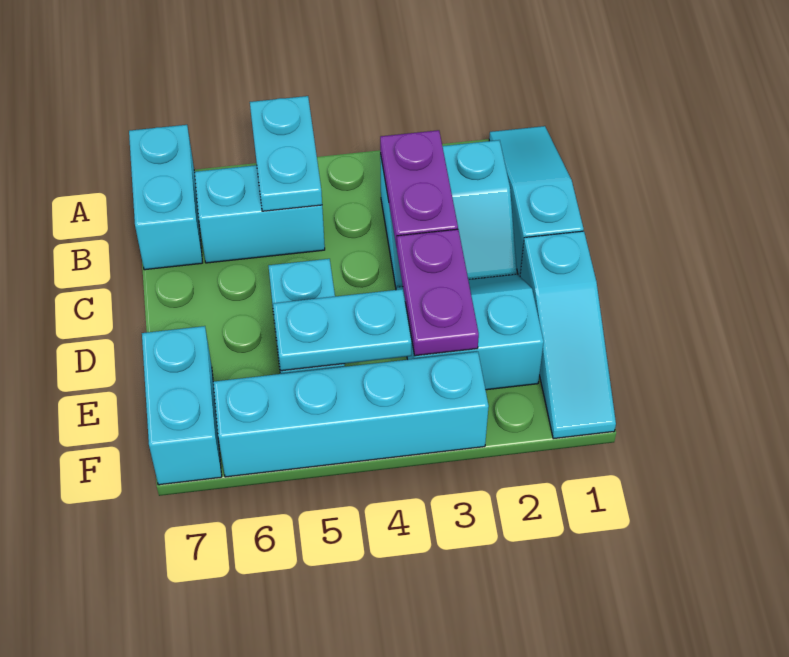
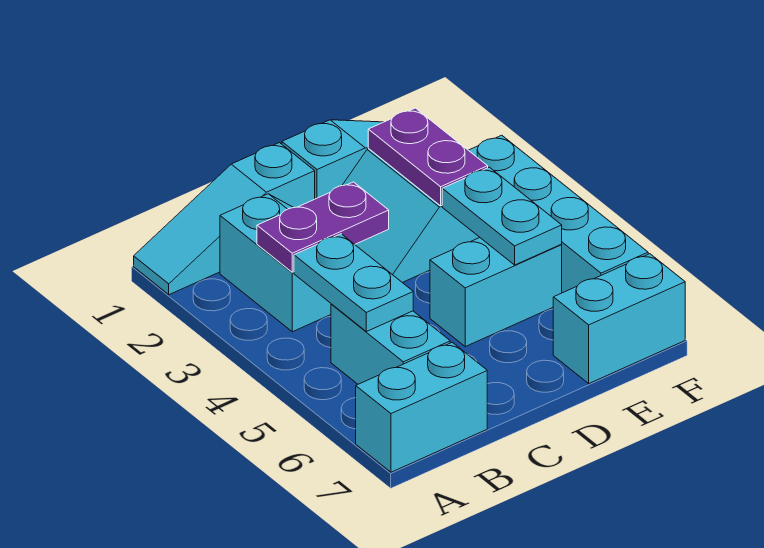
cyan plate A5:B5 level 2 -> cyan plate B4:B5 level 2
purple plate D3:E3 level 2 -> purple plate E2:E3 level 2

